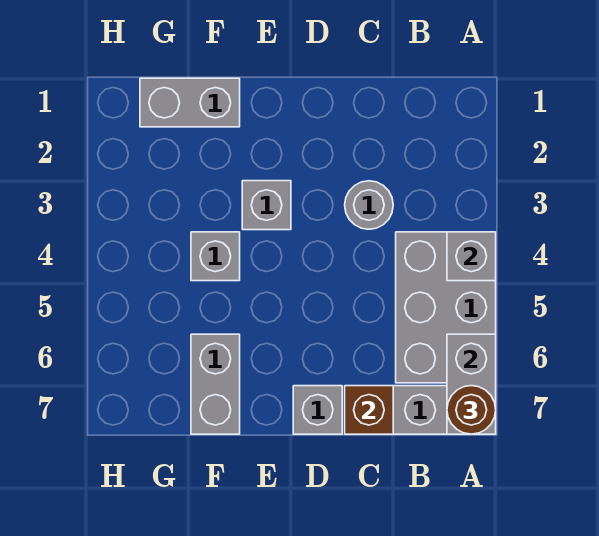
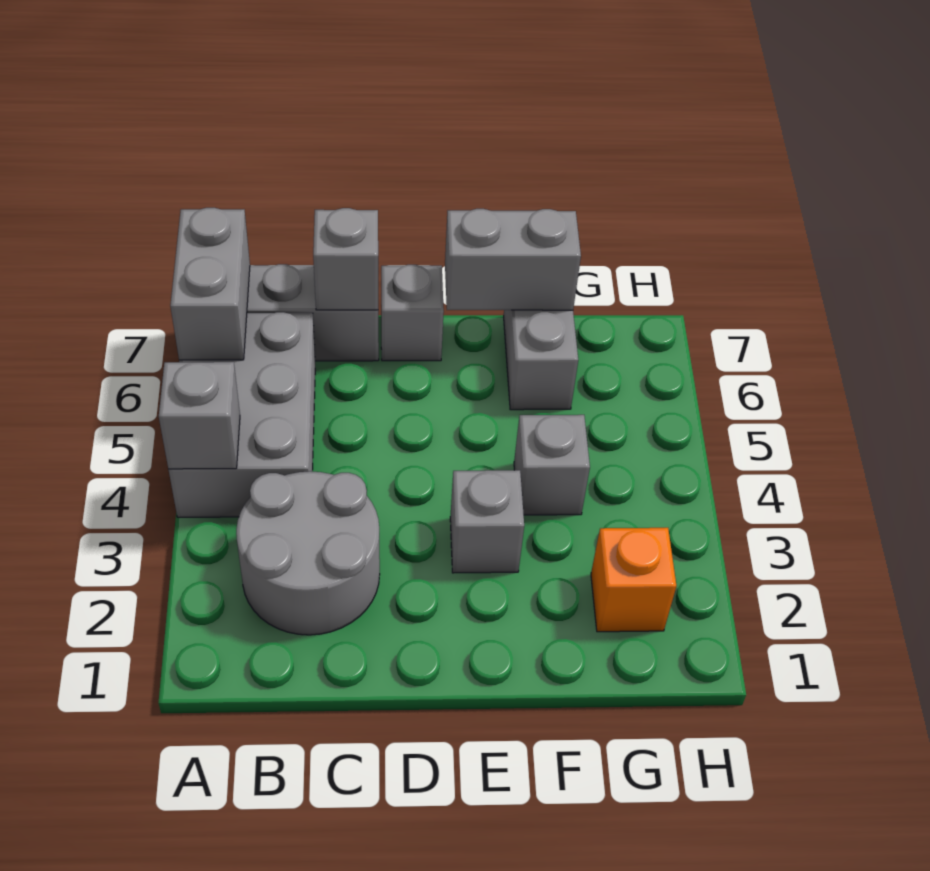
brown round brick A7 level 3 -> none
grey round brick C3 level 1 -> grey round brick B2:C3 level 1
brown brick C7 level 2 -> grey brick C7 level 2
grey brick F1:G1 level 1 -> grey brick E7:F7 level 2
none -> orange brick G2 level 1

